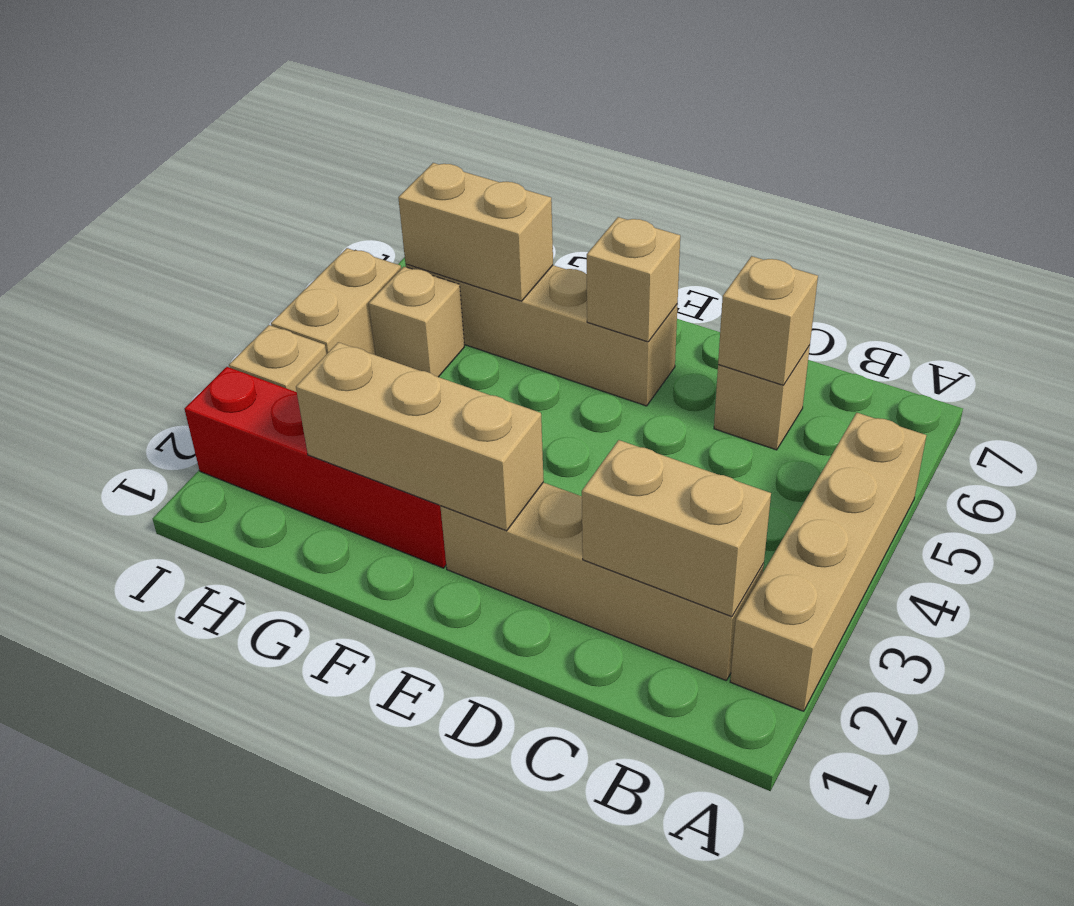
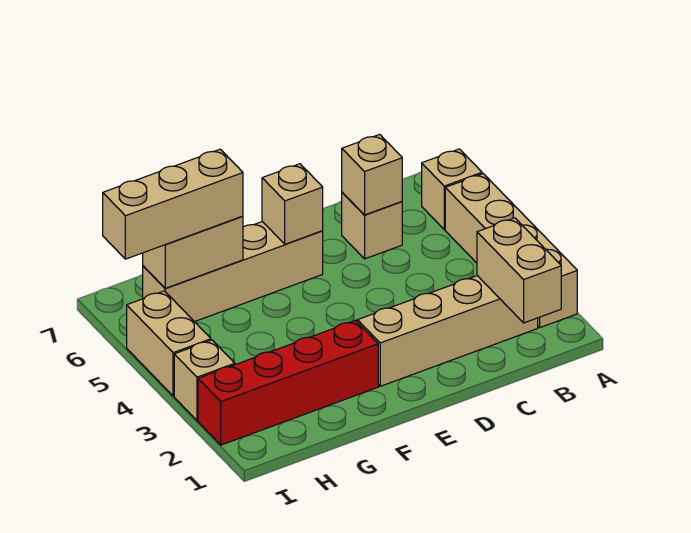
tan brick B2:C2 level 2 -> tan brick B1:B2 level 2
tan brick E2:G2 level 2 -> tan brick G6:I6 level 3
tan brick H5 level 1 -> tan brick A6 level 1

